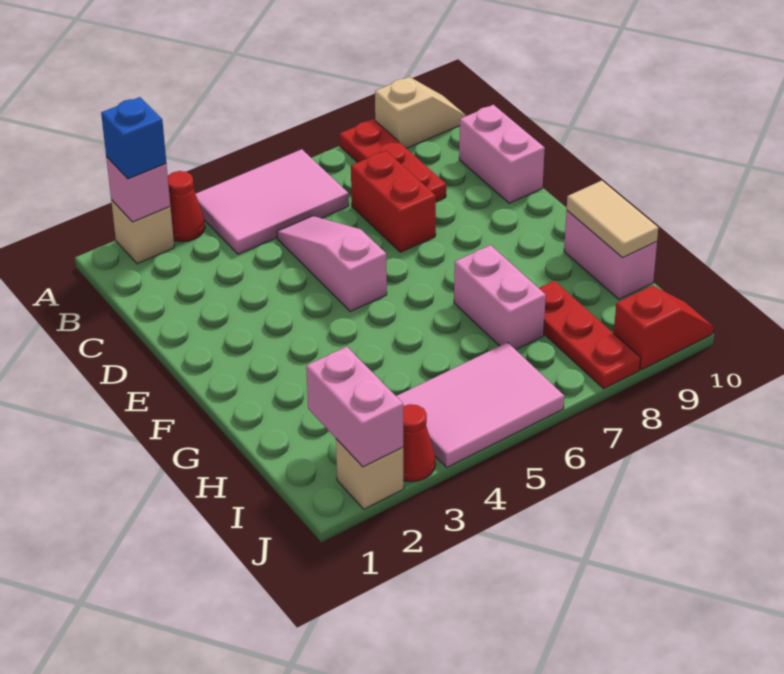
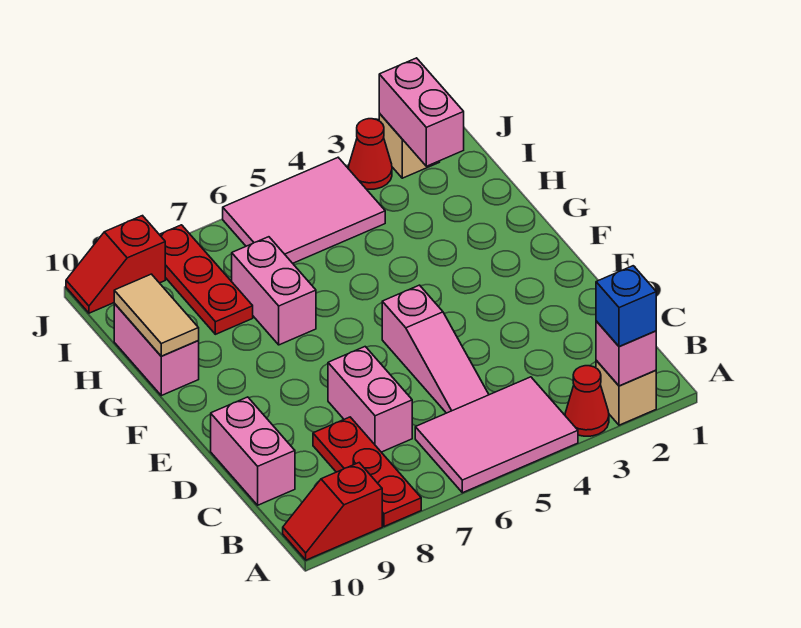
tan slope A9:A10 level 1 top 9 -> red slope A9:A10 level 1 top 9
red brick C7:D7 level 1 -> pink brick C7:D7 level 1

